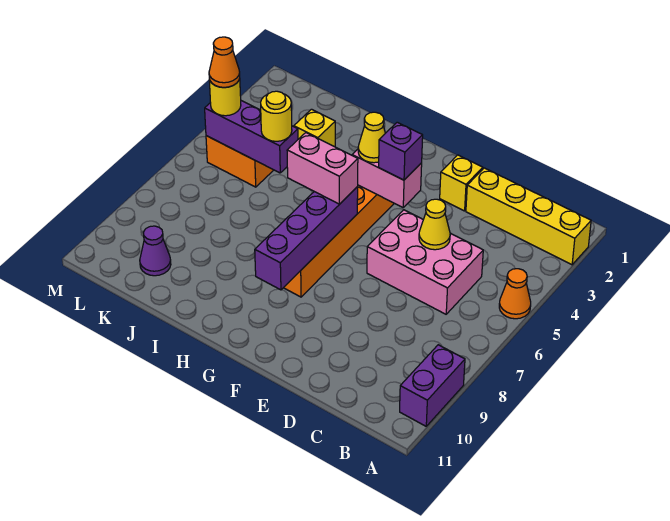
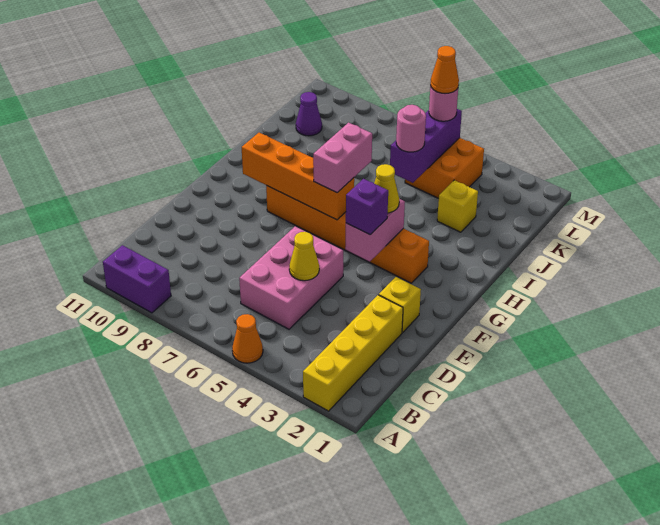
purple brick G6:G9 level 2 -> orange brick G6:G9 level 2
yellow round brick J5 level 3 -> pink round brick J5 level 3
yellow round brick L5 level 3 -> pink round brick L5 level 3

